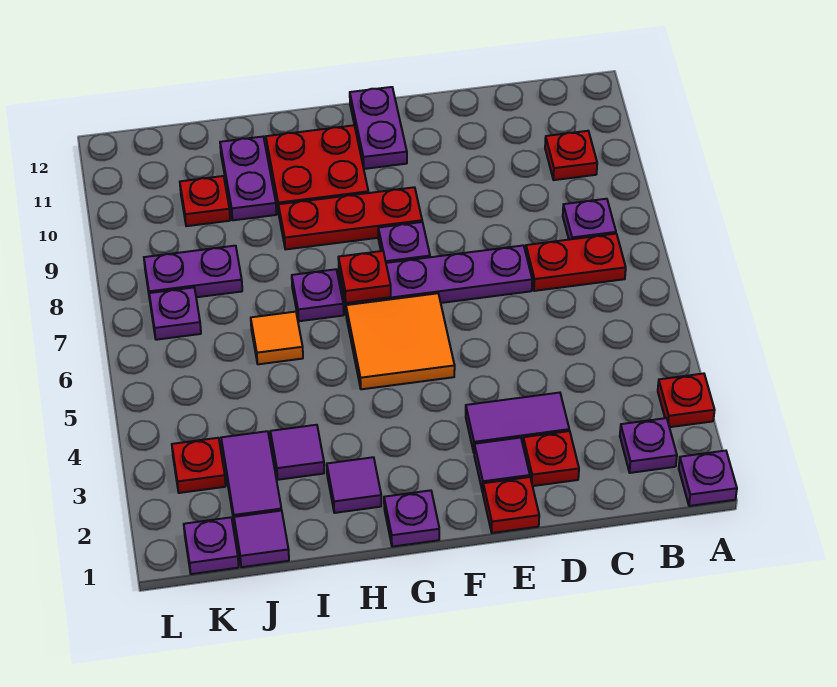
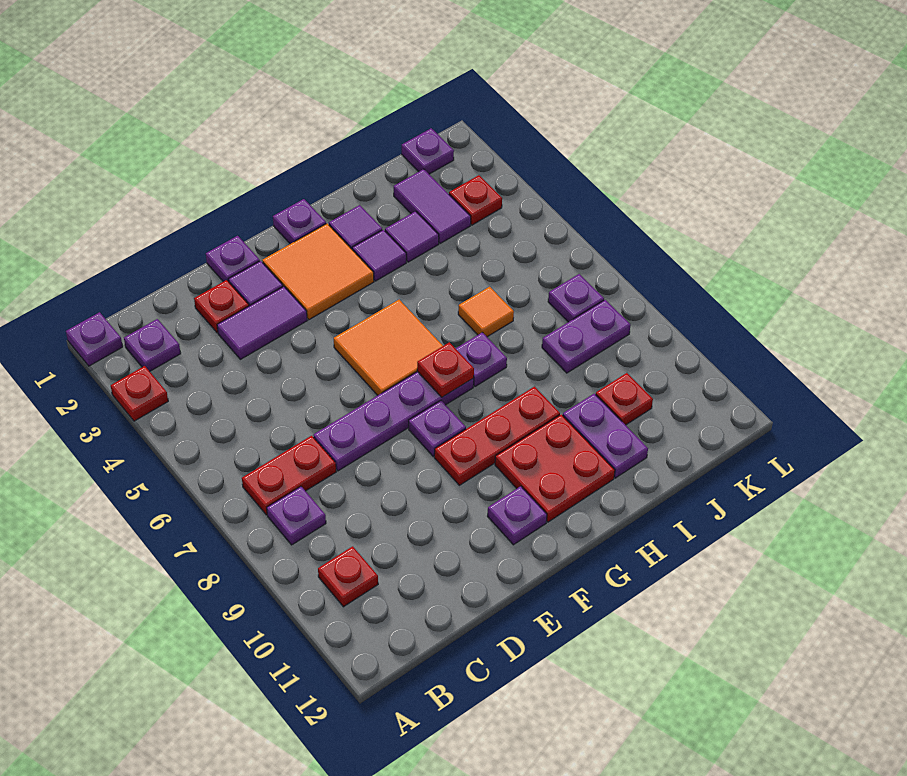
red plate E1 level 1 -> purple plate E1 level 1
none -> orange tile F2:G3 level 1
purple plate F11:F12 level 1 -> purple plate F11 level 1
purple tile J1 level 1 -> purple tile H3 level 1

